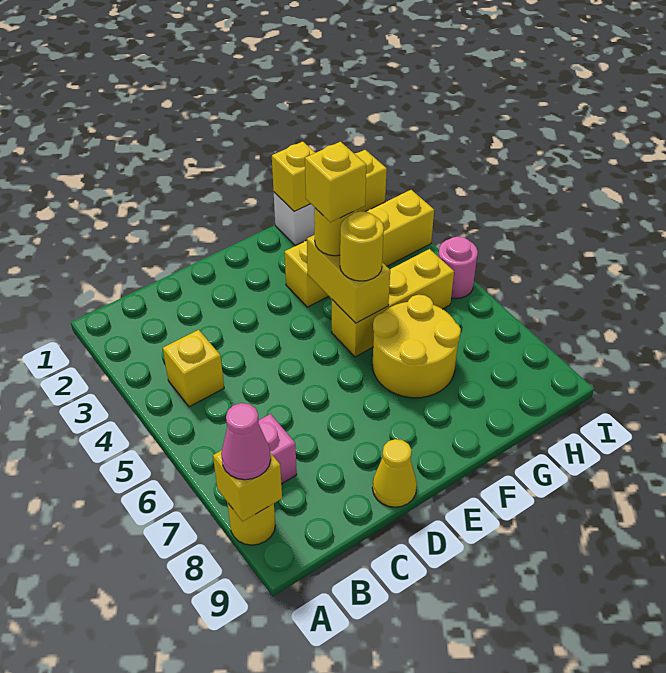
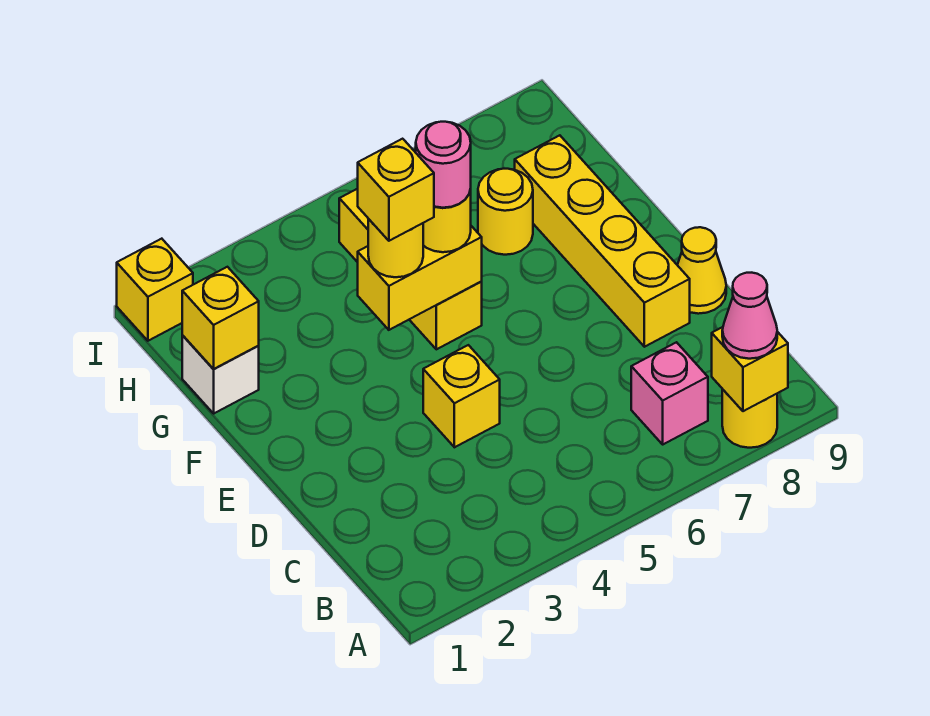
yellow brick B4 level 1 -> yellow brick D4 level 1
yellow brick F3:I3 level 1 -> yellow brick D8:G8 level 1
yellow round brick F6:G7 level 1 -> yellow round brick G7 level 1
pink round brick I5 level 1 -> pink round brick F5 level 4

